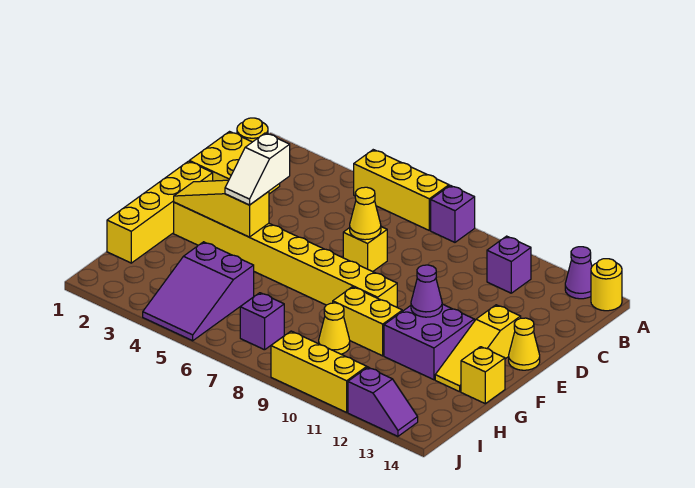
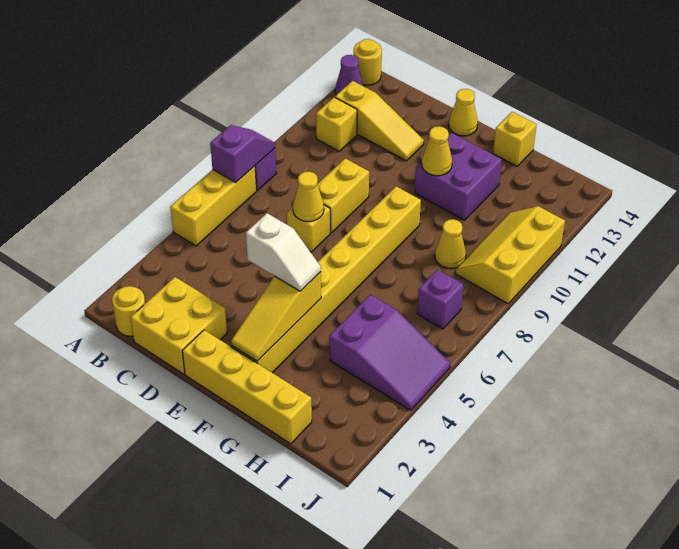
purple brick B11 level 1 -> yellow brick B11 level 1
yellow slope E13:G13 level 1 top E -> yellow slope B12:D12 level 1 top B
purple cone F11 level 2 -> yellow cone F11 level 2
yellow brick G9:G10 level 1 -> yellow brick D8:D9 level 1
purple slope J12:J13 level 1 top 12 -> purple slope A7:A8 level 2 top 7

